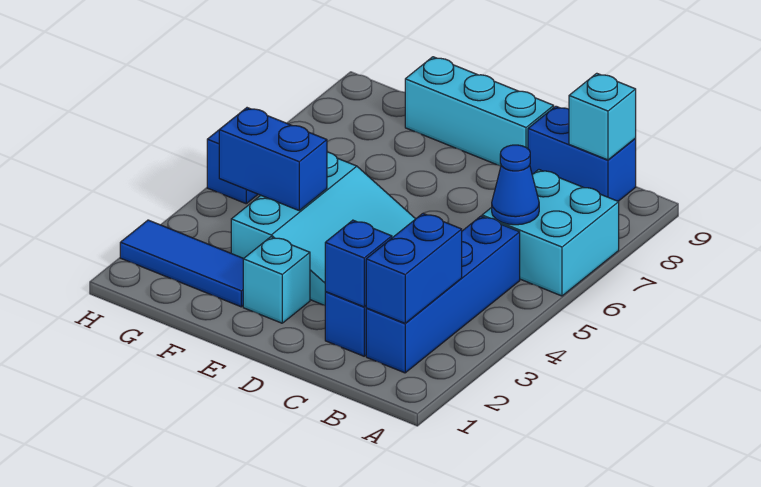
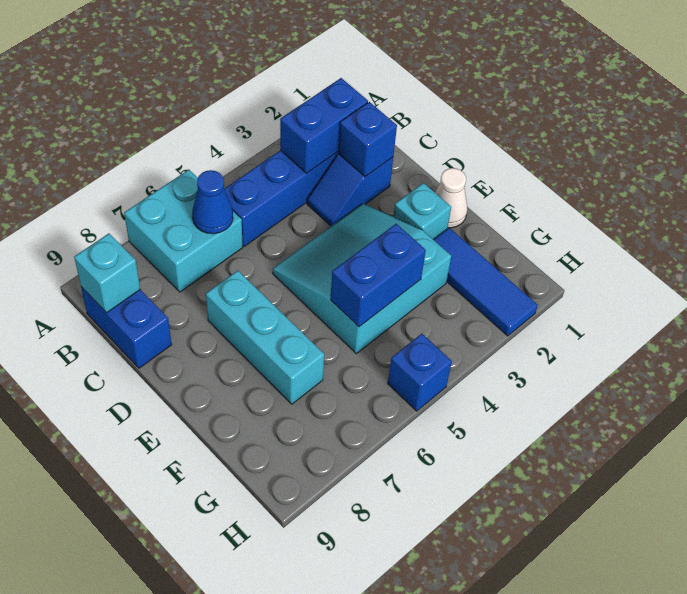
cyan brick D9:F9 level 1 -> cyan brick D7:F7 level 1
none -> white cone E1 level 1
blue brick F4:G4 level 2 -> blue brick F4:F5 level 2

